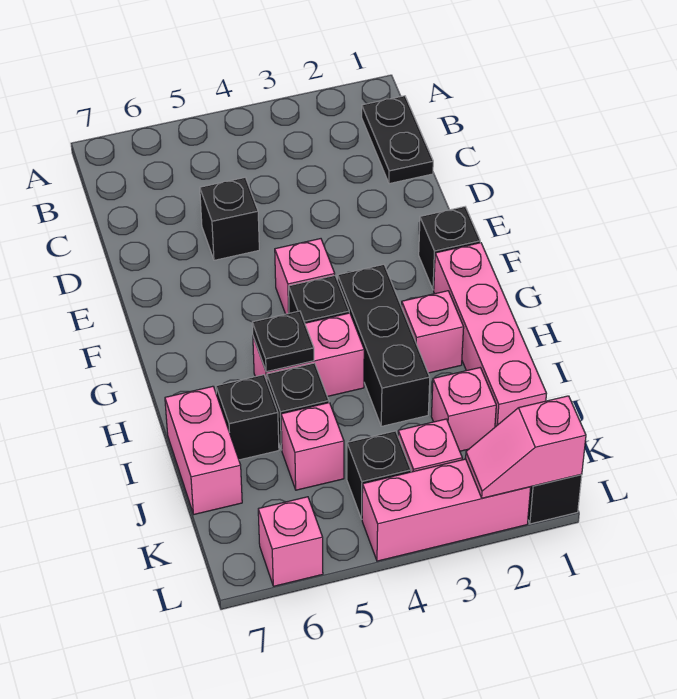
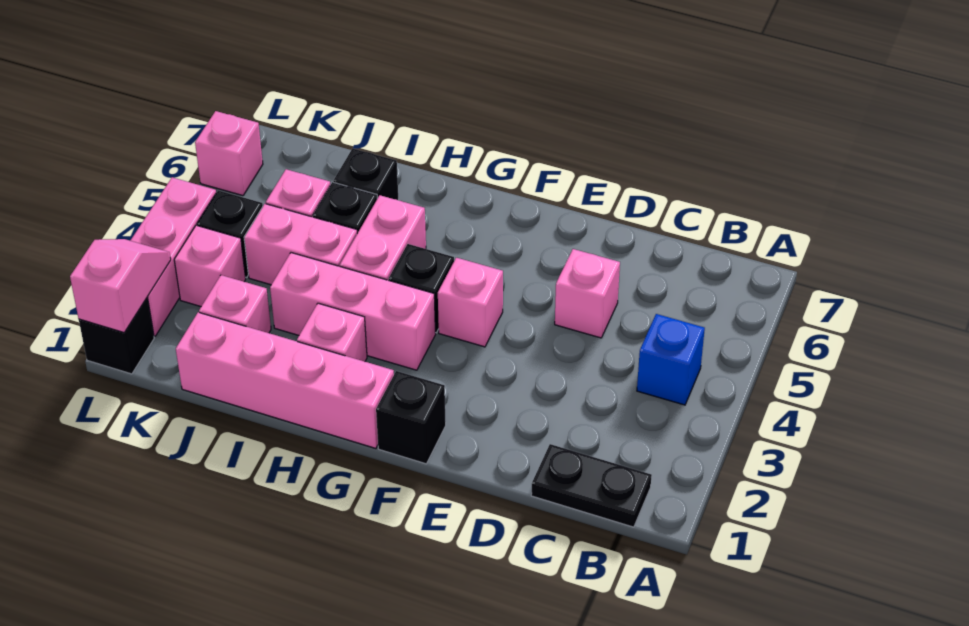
none -> blue brick B4 level 1
black brick D5 level 1 -> pink brick D5 level 1
black brick G3:I3 level 1 -> pink brick G3:I3 level 1
black plate H5 level 2 -> none
pink brick I7:J7 level 1 -> pink brick I4:J4 level 1

